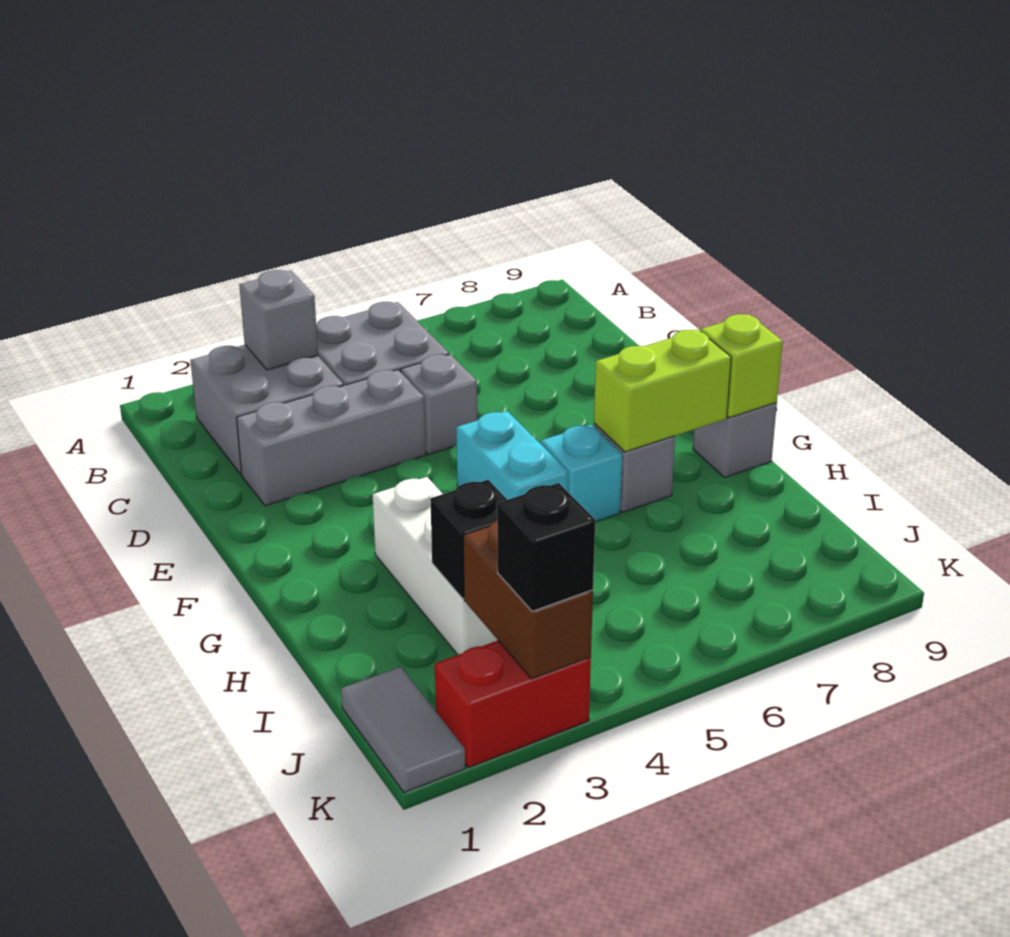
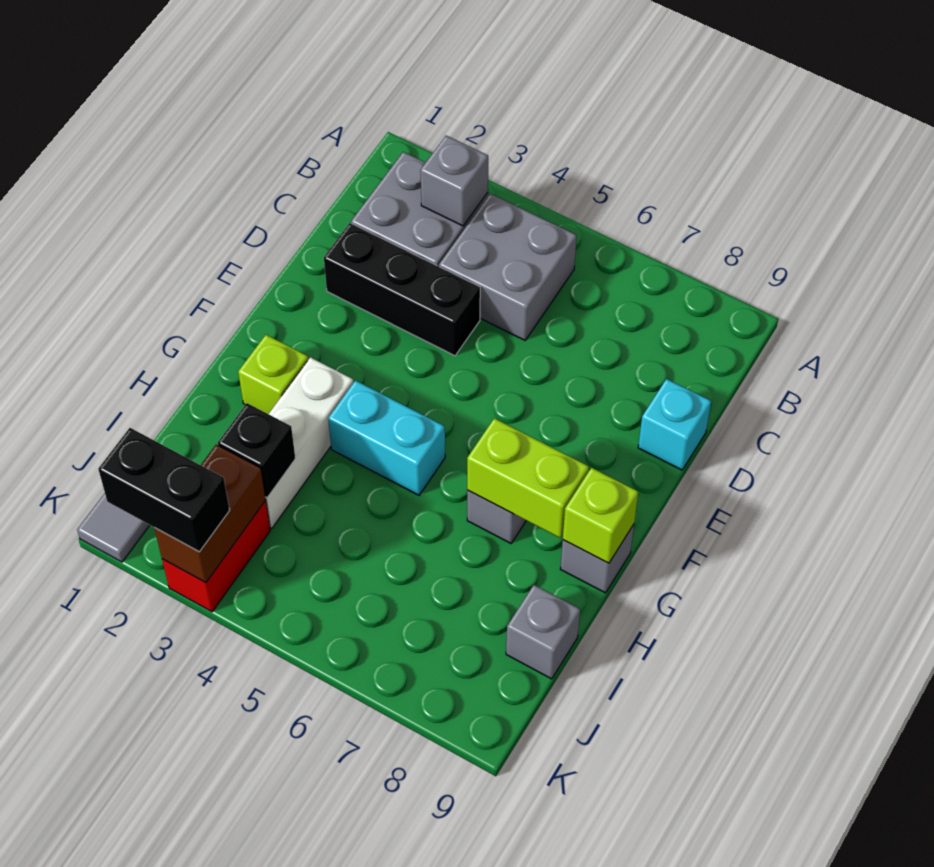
grey brick D2:D4 level 1 -> black brick D2:D4 level 1
grey brick D5 level 1 -> grey brick I9 level 1
cyan brick F5:G5 level 1 -> cyan brick G4:G5 level 1
none -> lime brick G2 level 1
cyan brick G6 level 1 -> cyan brick D9 level 1
red brick K2:K3 level 1 -> red brick J3:K3 level 1
black brick K3 level 3 -> black brick K2:K3 level 3

